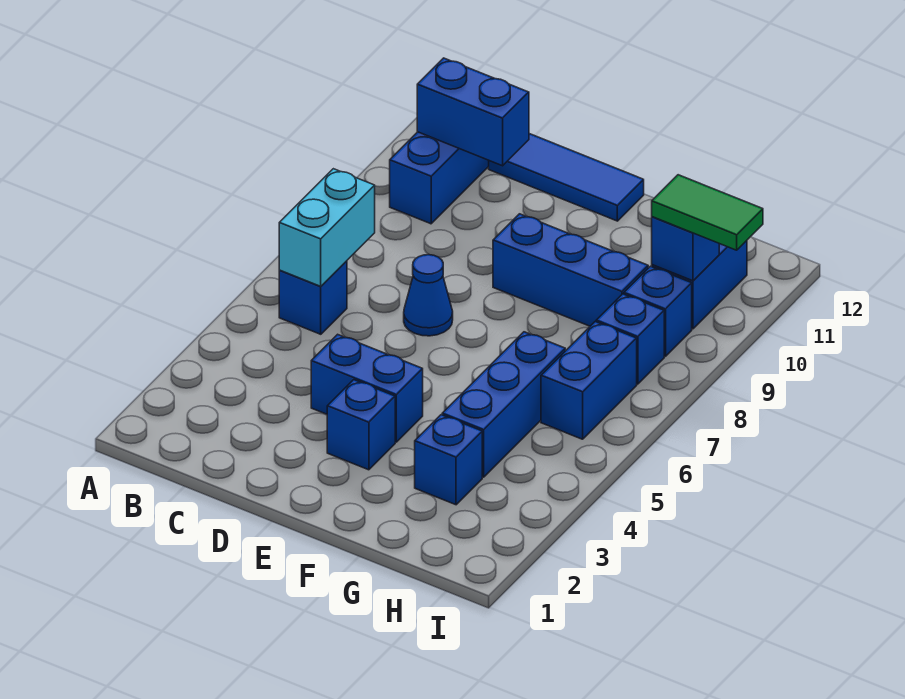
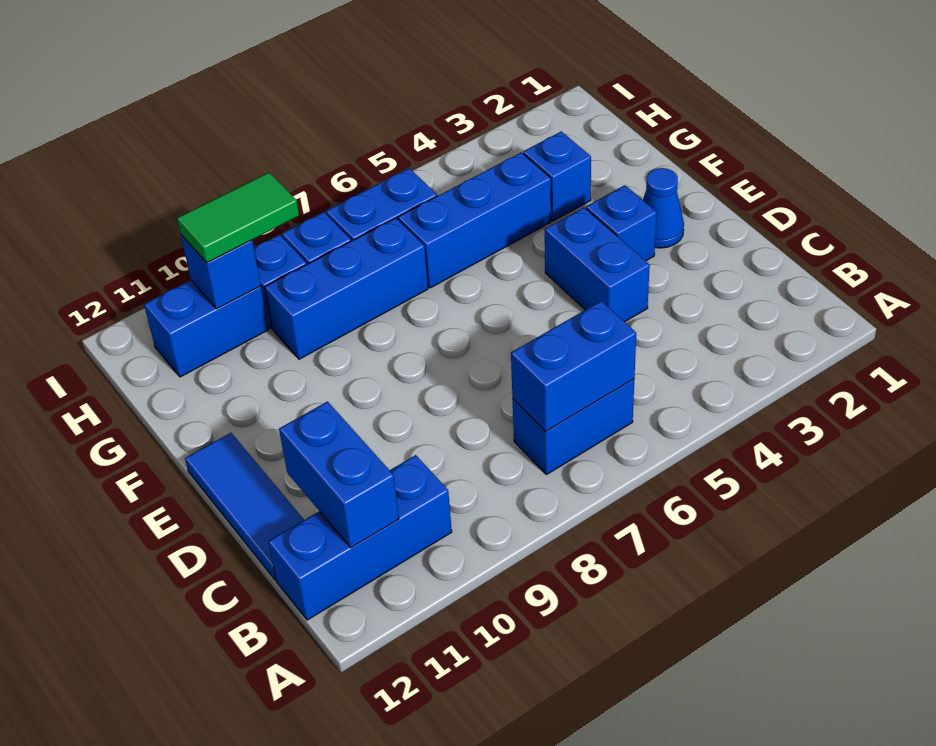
blue brick B6 level 1 -> blue brick B6:B7 level 1
cyan brick B6:B7 level 2 -> blue brick B6:B7 level 2
blue cone D7 level 1 -> blue cone E2 level 1
blue brick E9:G9 level 1 -> blue brick G7:G9 level 1
green tile H10:I10 level 3 -> green tile H9:H10 level 3

